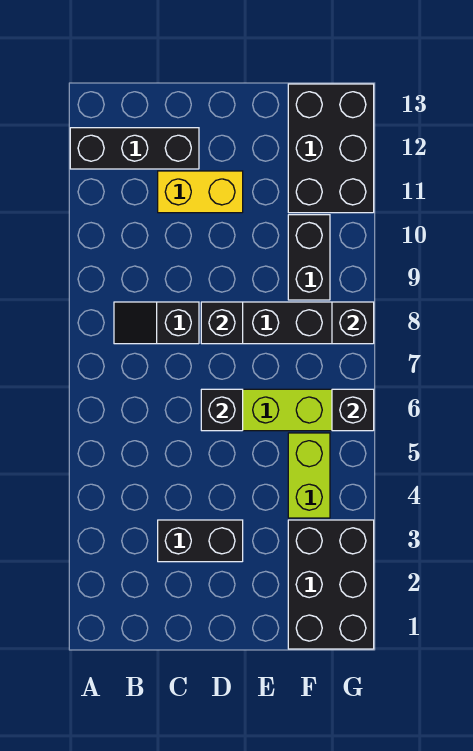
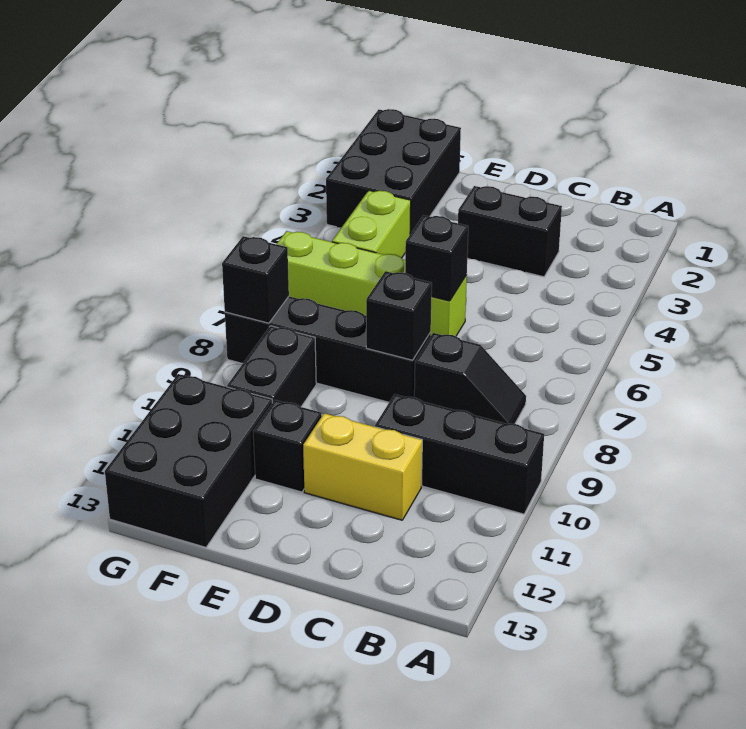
black brick A12:C12 level 1 -> black brick A10:C10 level 1
black brick G6 level 2 -> black brick E11 level 1

